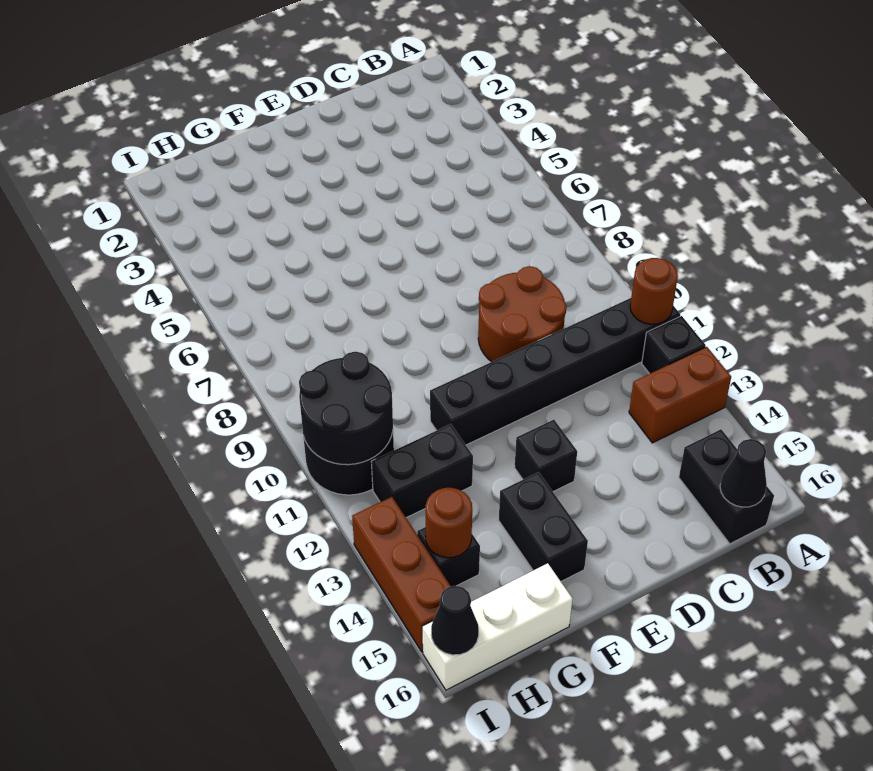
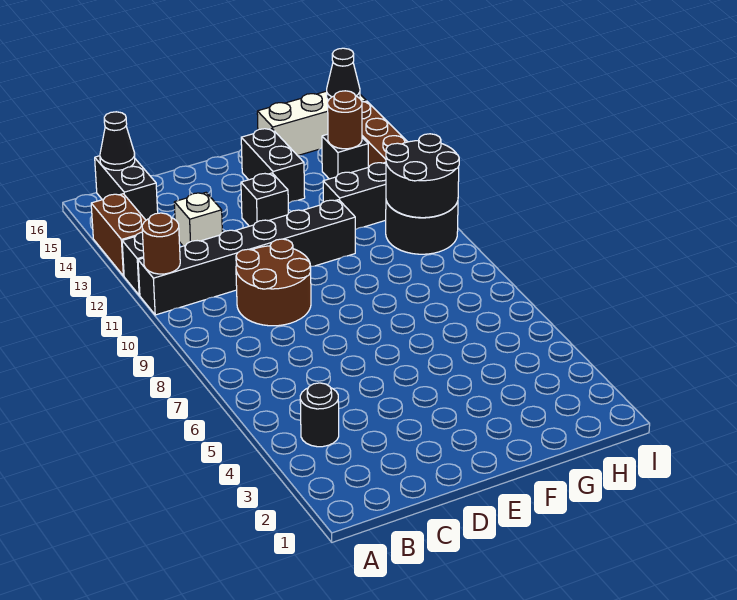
brown brick A13:B13 level 1 -> brown brick A13:A14 level 1
none -> black round brick B4 level 1
none -> white brick C13 level 1

